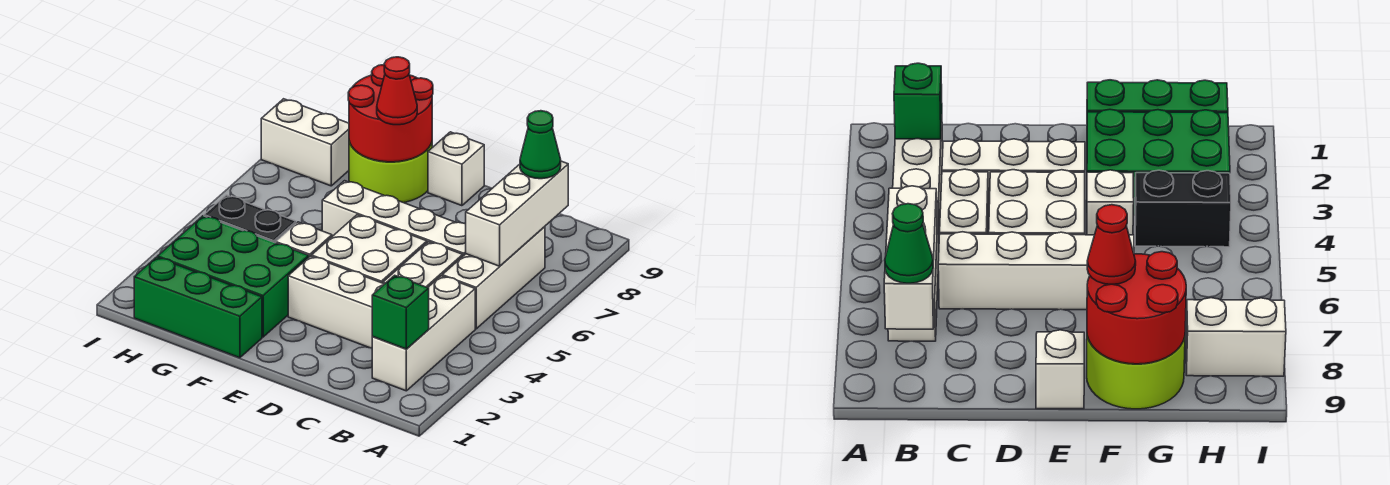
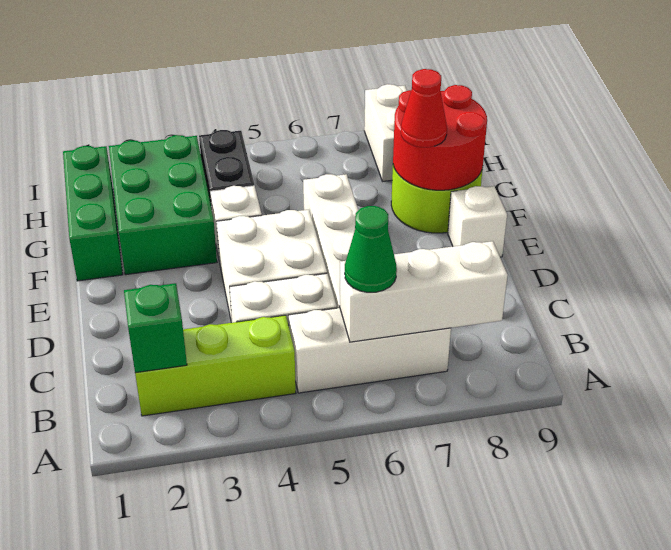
white brick B2:B4 level 1 -> lime brick B2:B4 level 1
green cone B8 level 3 -> green cone B6 level 3
white brick C3:E3 level 1 -> none

